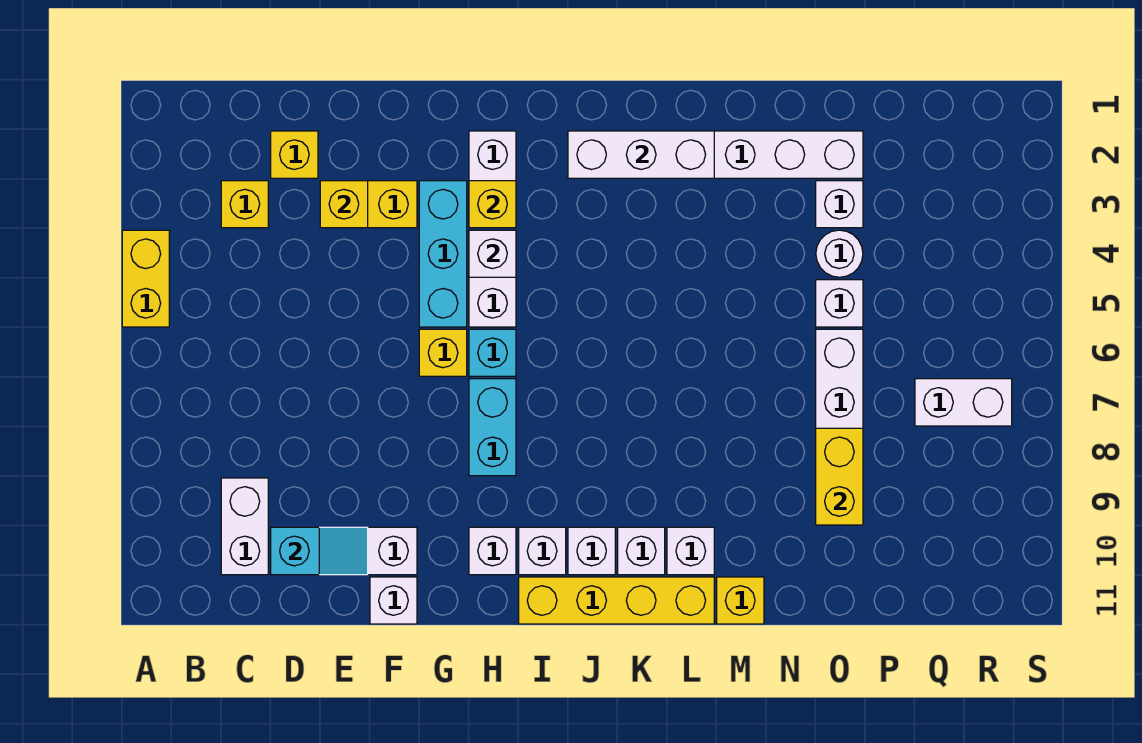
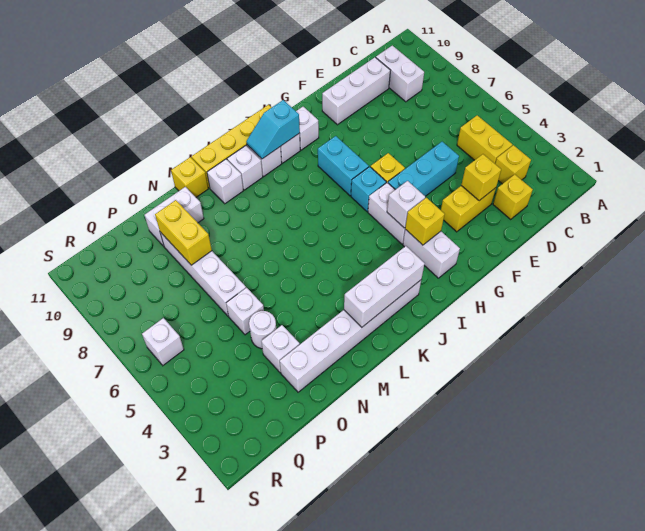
yellow brick A4:A5 level 1 -> yellow brick C4:C5 level 1
cyan slope D10:E10 level 2 top D -> cyan slope I10:J10 level 2 top I
white brick F11 level 1 -> white brick R6 level 1
cyan brick G3:G5 level 1 -> cyan brick E5:G5 level 1
white brick Q7:R7 level 1 -> white brick N10:O10 level 1

